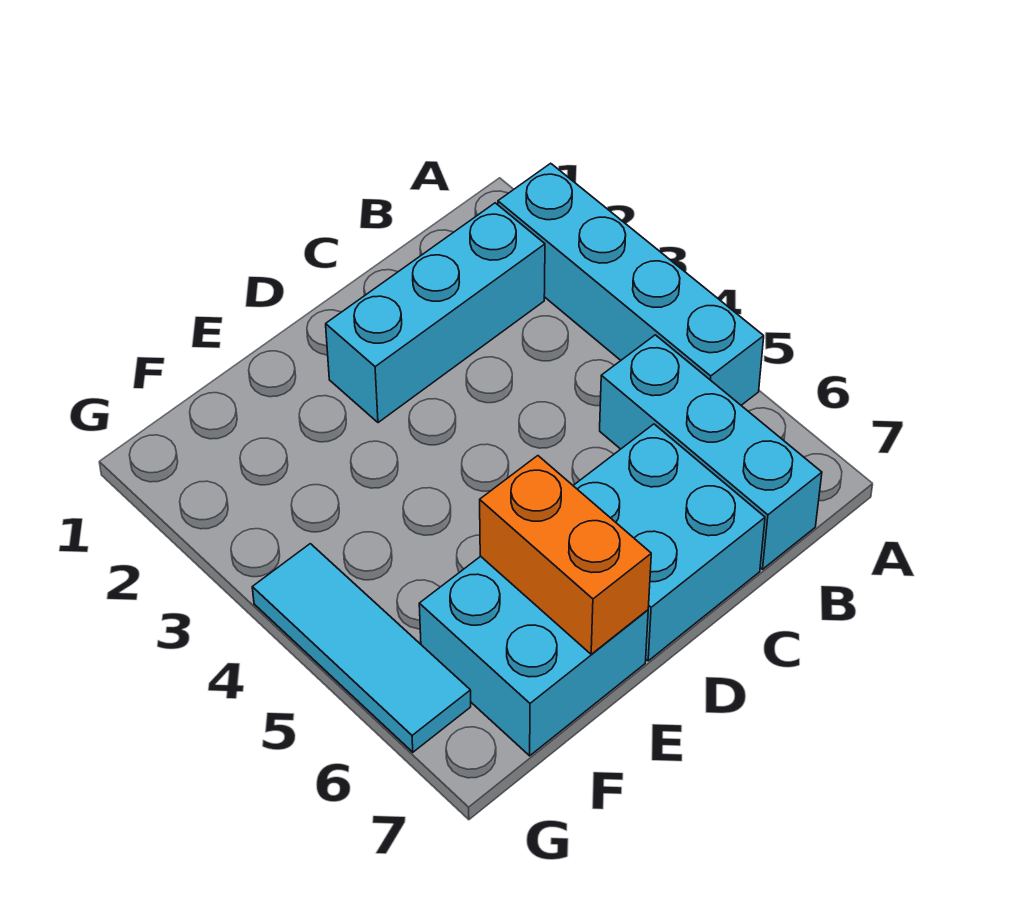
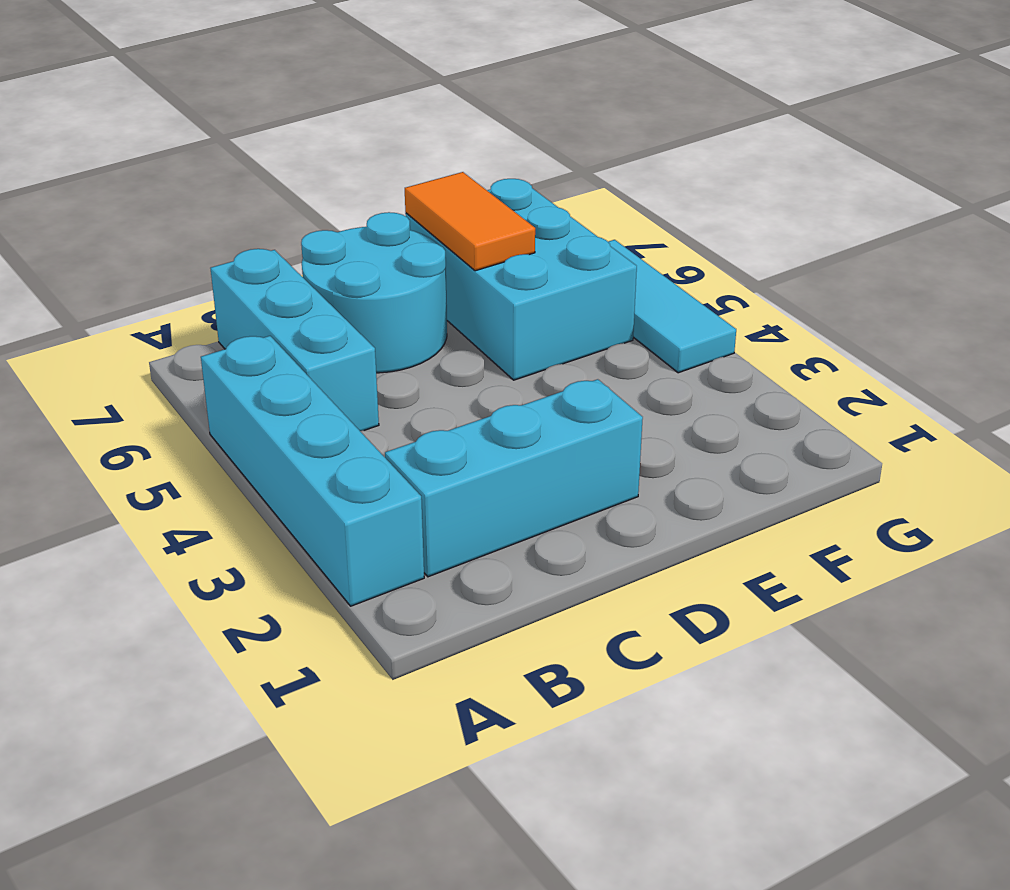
cyan brick C6:D7 level 1 -> cyan round brick C6:D7 level 1
cyan brick E6:F7 level 1 -> cyan brick E5:F7 level 1
orange brick E6:E7 level 2 -> orange tile E6:E7 level 2

